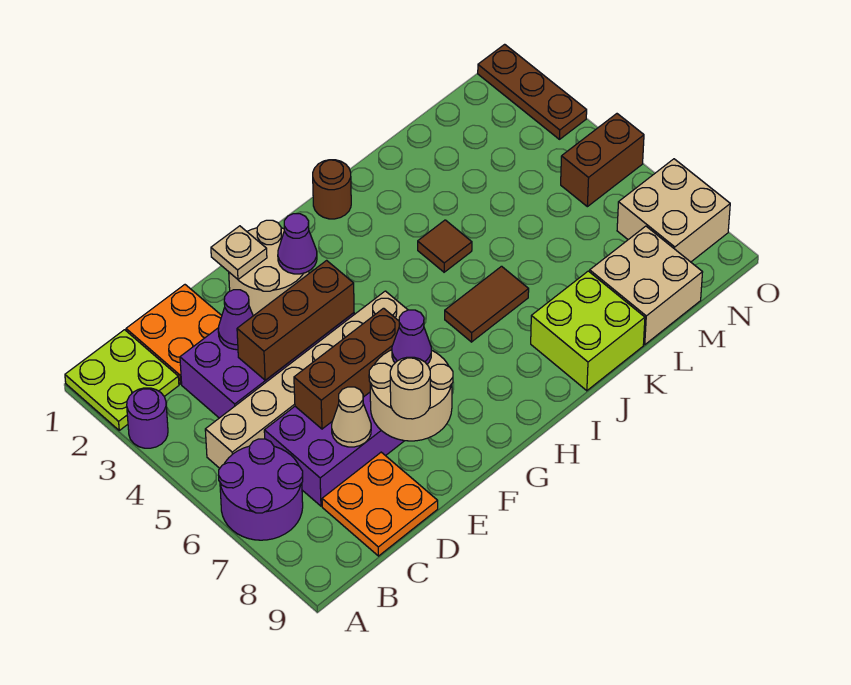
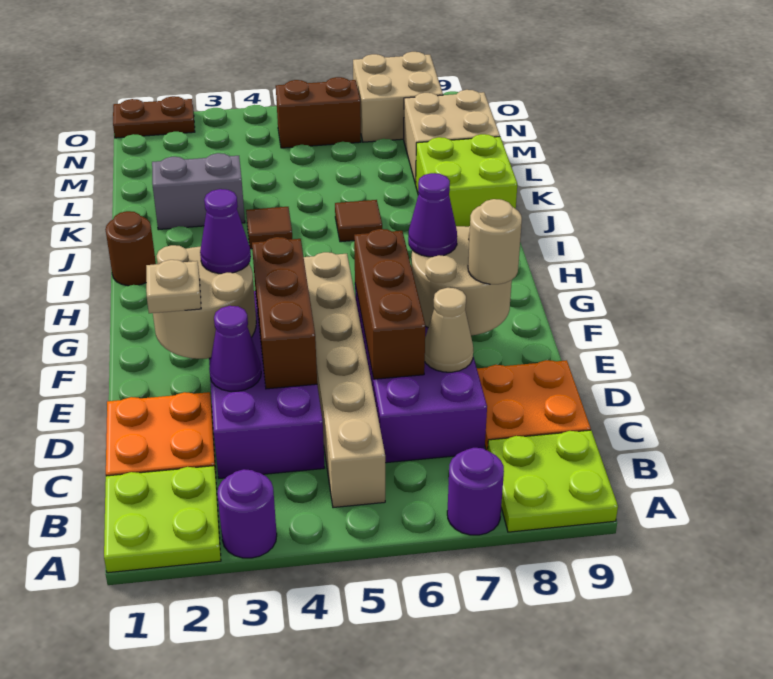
purple round brick A6:B7 level 1 -> purple round brick A7 level 1
none -> lime plate A8:B9 level 1
brown tile I6:J6 level 1 -> brown tile J6 level 1
none -> grey brick K2:K3 level 1
brown brick N5:O5 level 1 -> brown brick N5:N6 level 1
brown plate O1:O3 level 1 -> brown plate O1:O2 level 1

